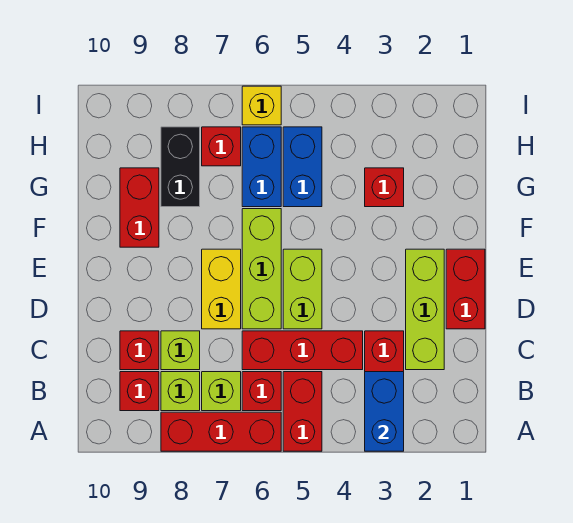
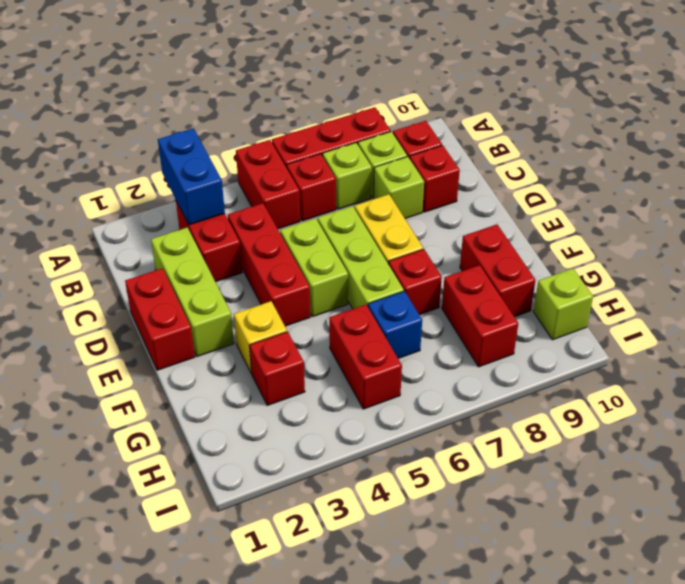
red brick C4:C6 level 1 -> red brick C4:E4 level 1
blue brick G5:H5 level 1 -> red brick G5:H5 level 1
blue brick G6:H6 level 1 -> blue brick G6 level 1
black brick G8:H8 level 1 -> red brick G8:H8 level 1
red brick H7 level 1 -> red brick F7 level 1
none -> lime brick H10 level 1
yellow brick I6 level 1 -> yellow brick F3 level 1

